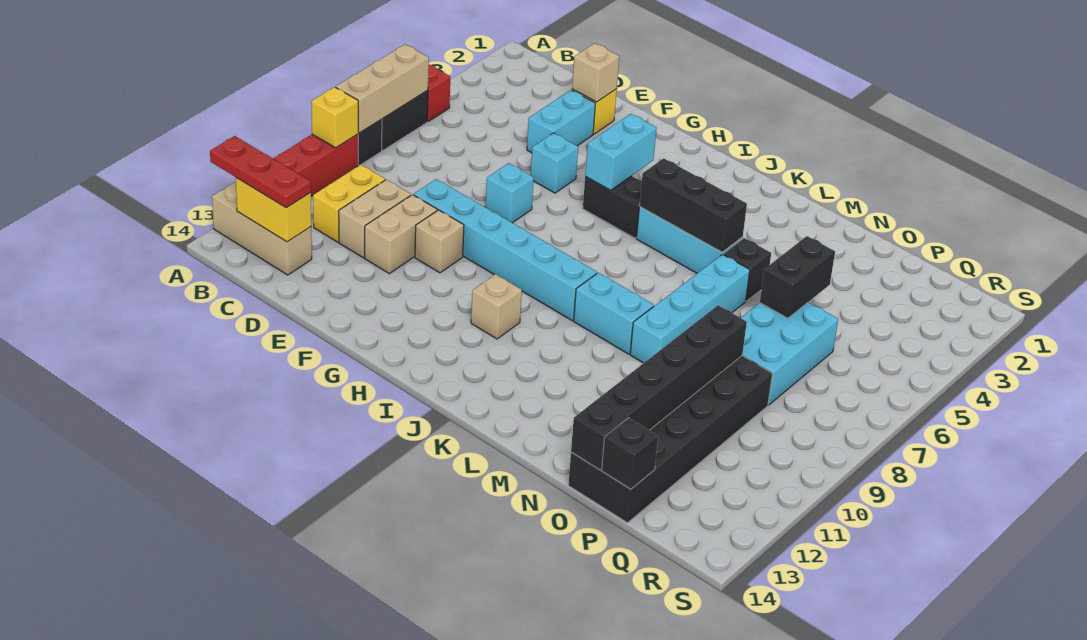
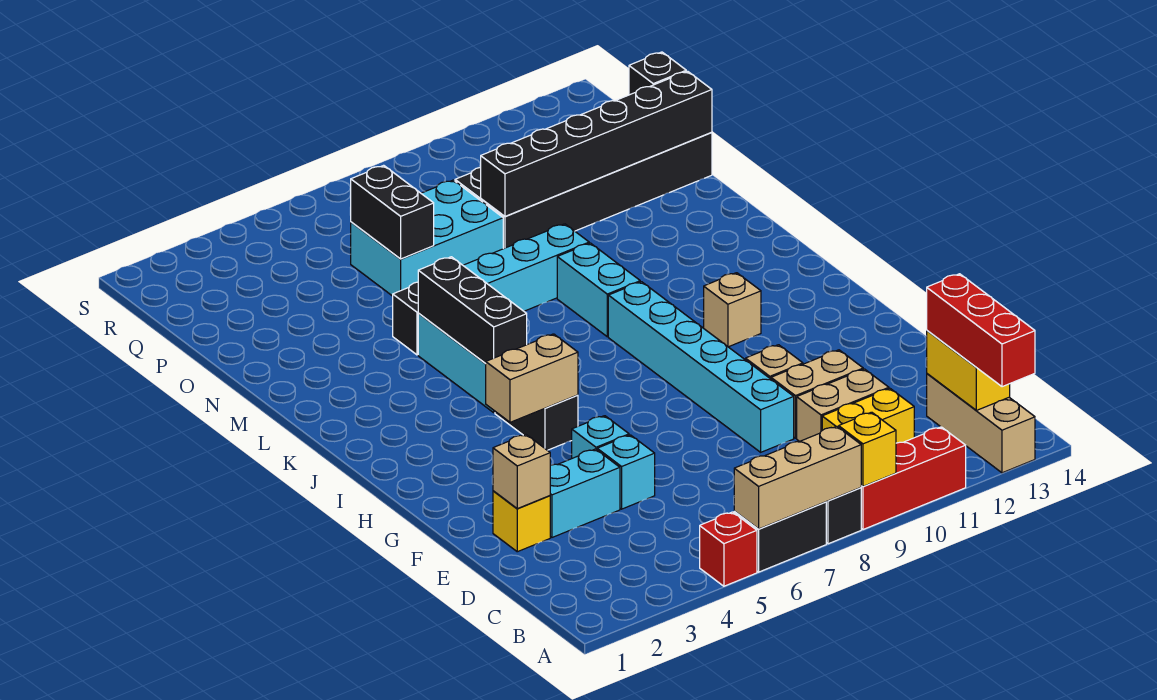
red plate A13:C13 level 3 -> red brick A13:C13 level 3
cyan brick F7 level 1 -> cyan brick E5 level 1
cyan brick H4:H5 level 2 -> tan brick H4:H5 level 2
black brick O5:O6 level 2 -> black brick O6:P6 level 2

